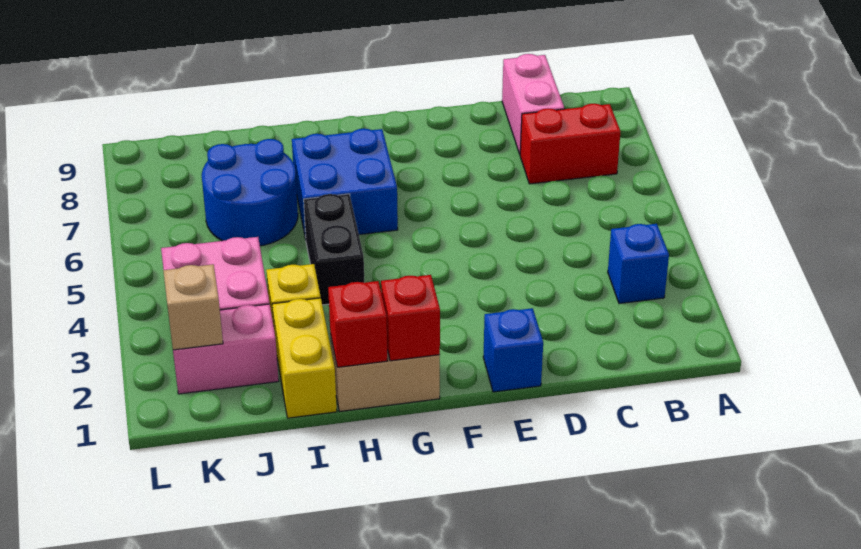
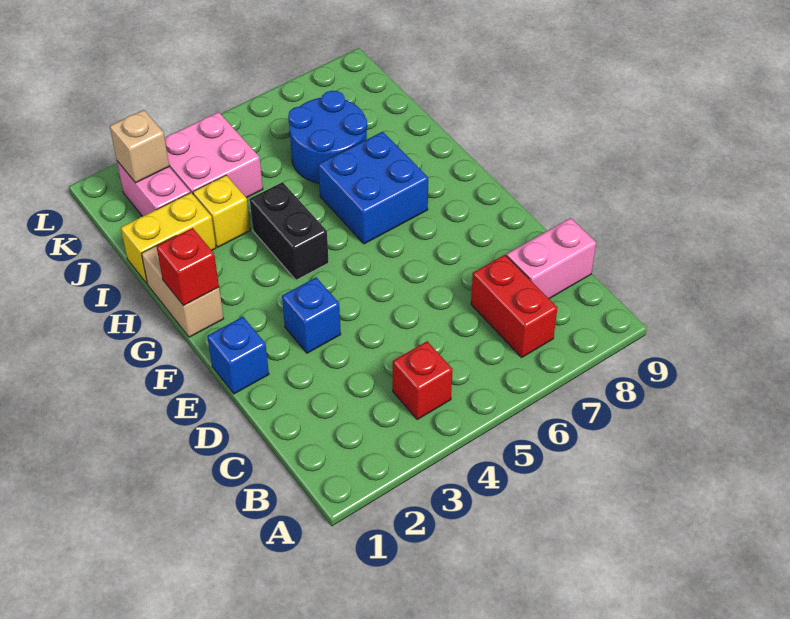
blue brick B3 level 1 -> blue brick E3 level 1
red brick H1 level 2 -> red brick B4 level 1
black brick H4:H5 level 1 -> black brick G4:H4 level 1

